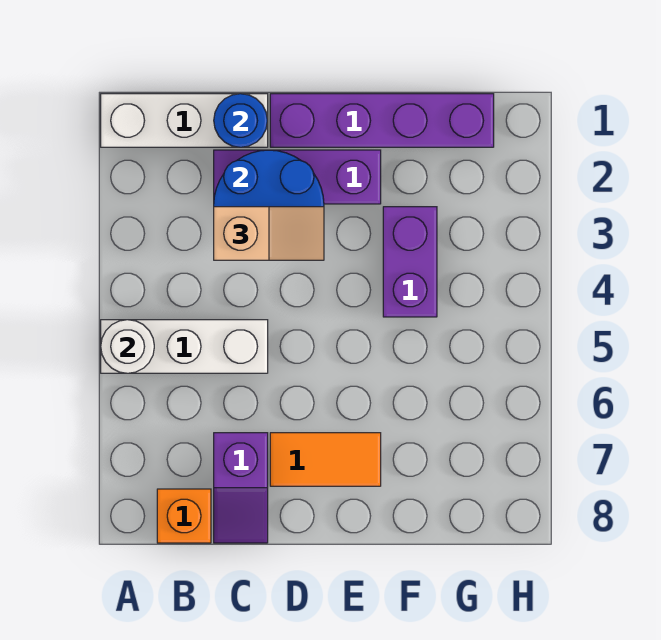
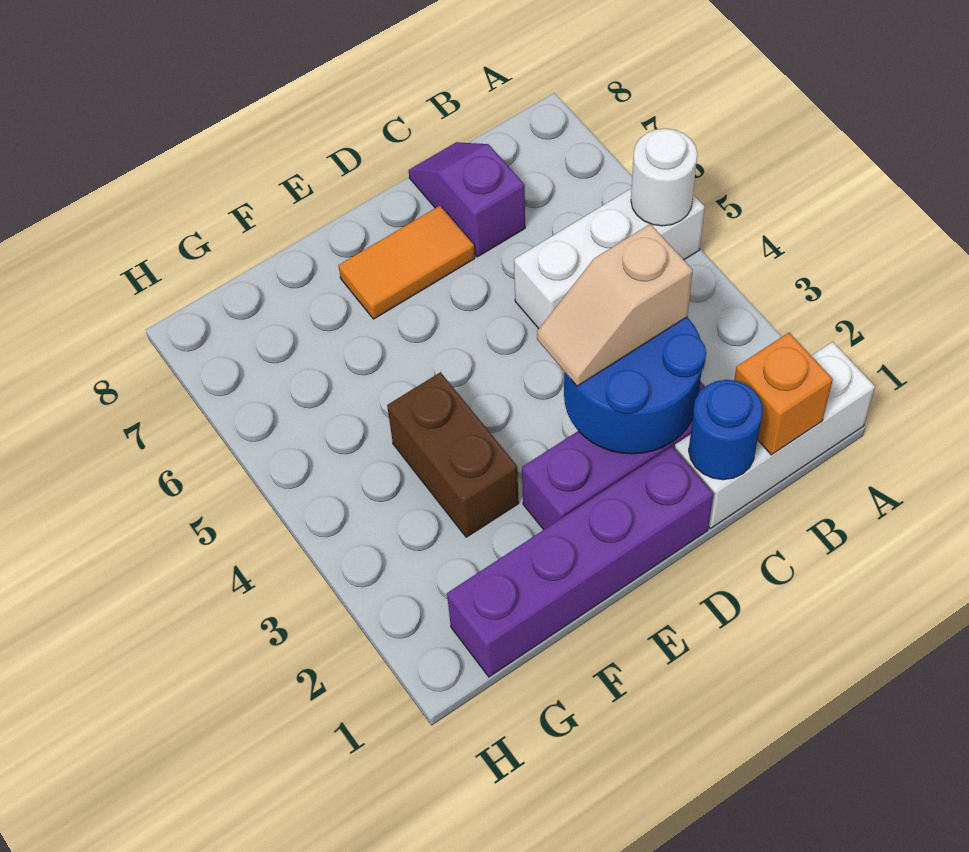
orange brick B8 level 1 -> orange brick B1 level 2
purple brick F3:F4 level 1 -> brown brick F3:F4 level 1

